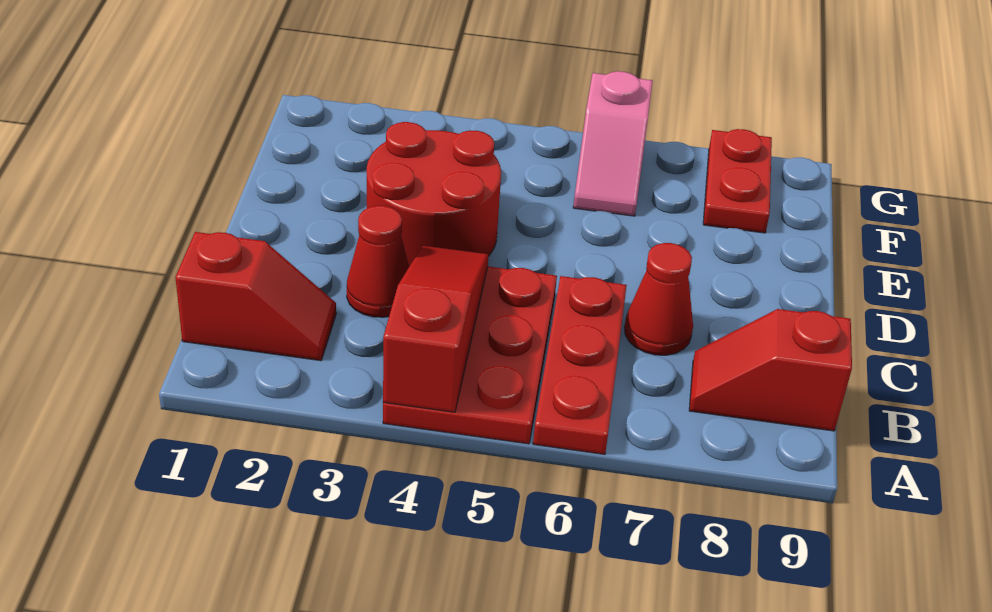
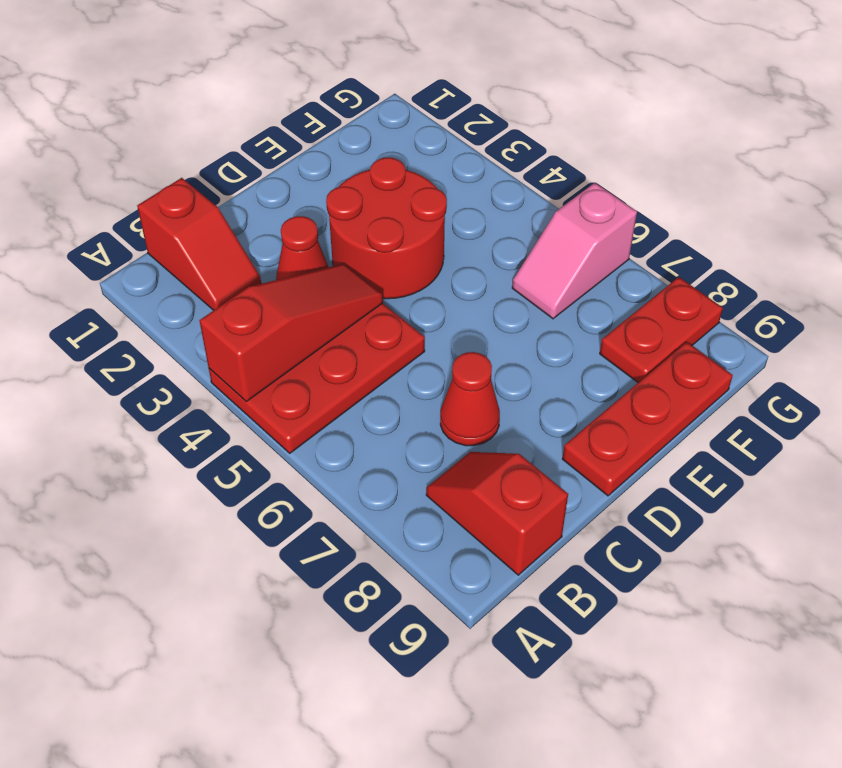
red plate A6:C6 level 1 -> red plate D9:F9 level 1

